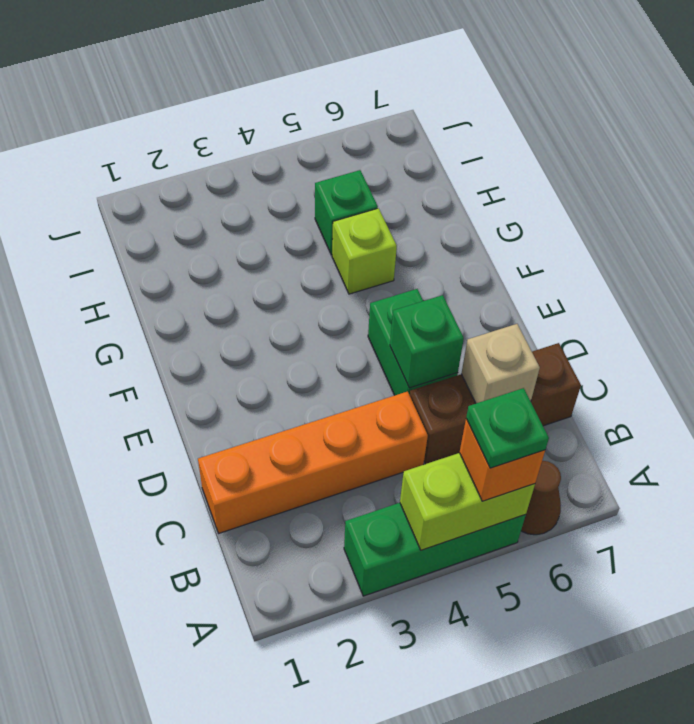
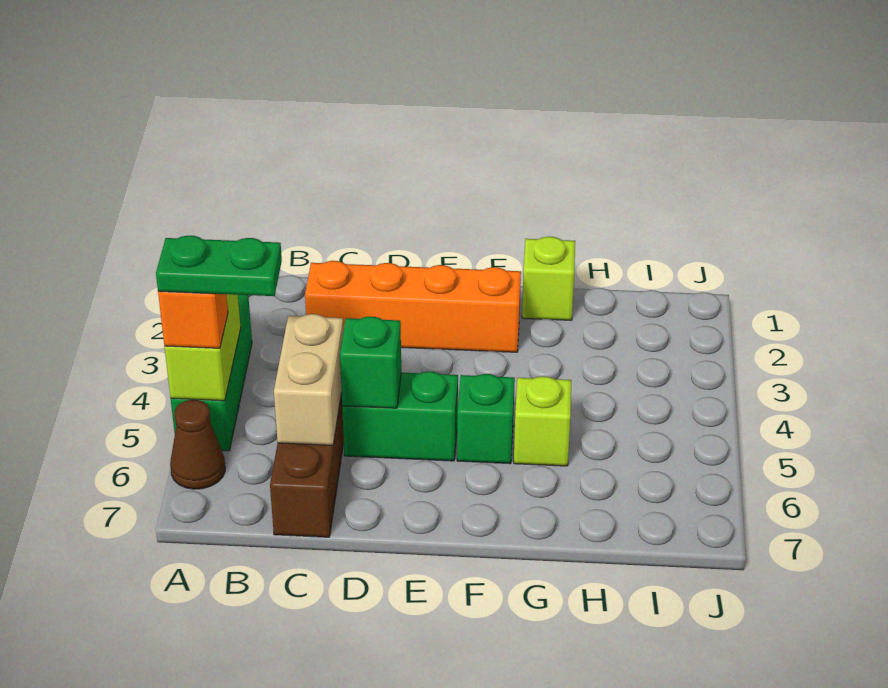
green plate A5 level 4 -> green plate A5:B5 level 4
orange brick C1:C4 level 1 -> orange brick C2:F2 level 1
tan brick C6 level 2 -> tan brick C5:C6 level 2
none -> lime brick G1 level 1
green brick H5 level 1 -> green brick F5 level 1

